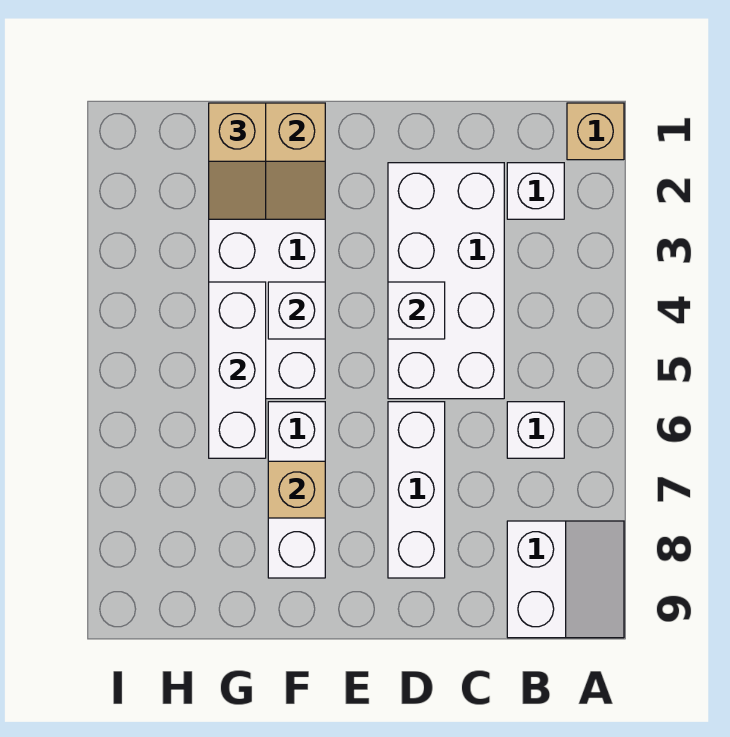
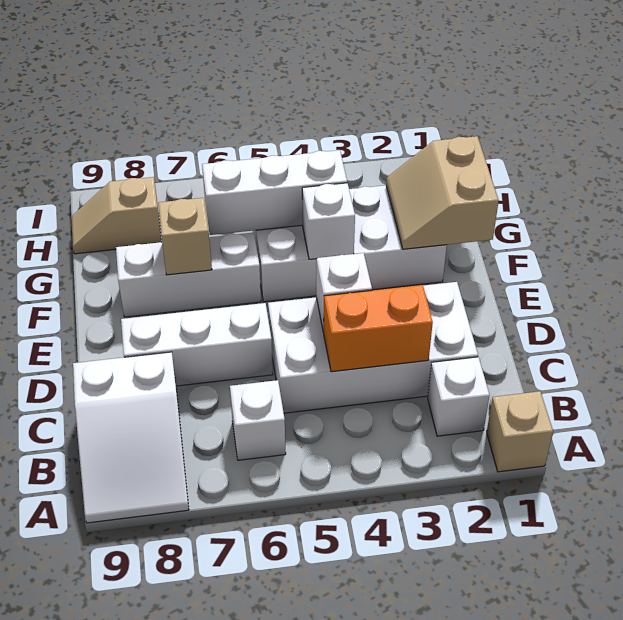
white slope A8:B9 level 1 top B -> white slope A8:C9 level 1 top C
none -> orange brick C3:C4 level 2
tan slope G1:G2 level 3 top 1 -> tan slope H8:H9 level 1 top 8

